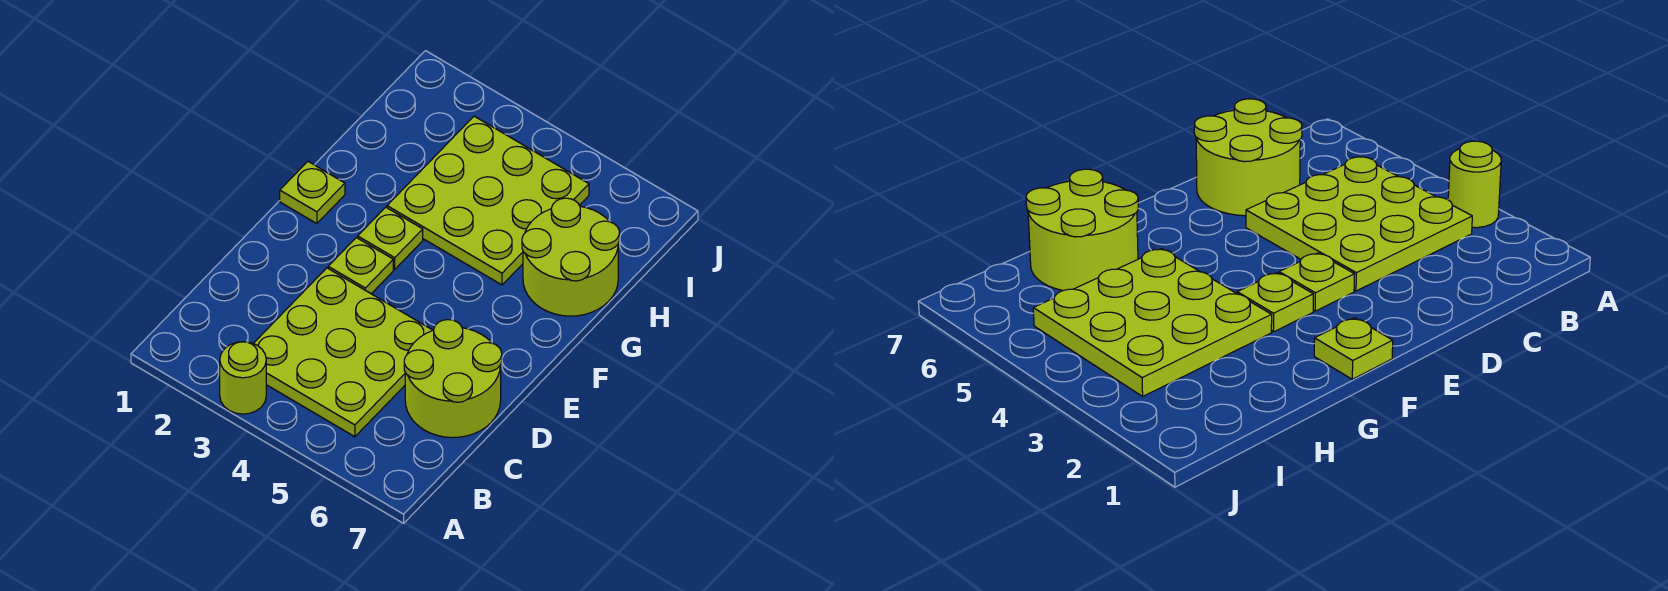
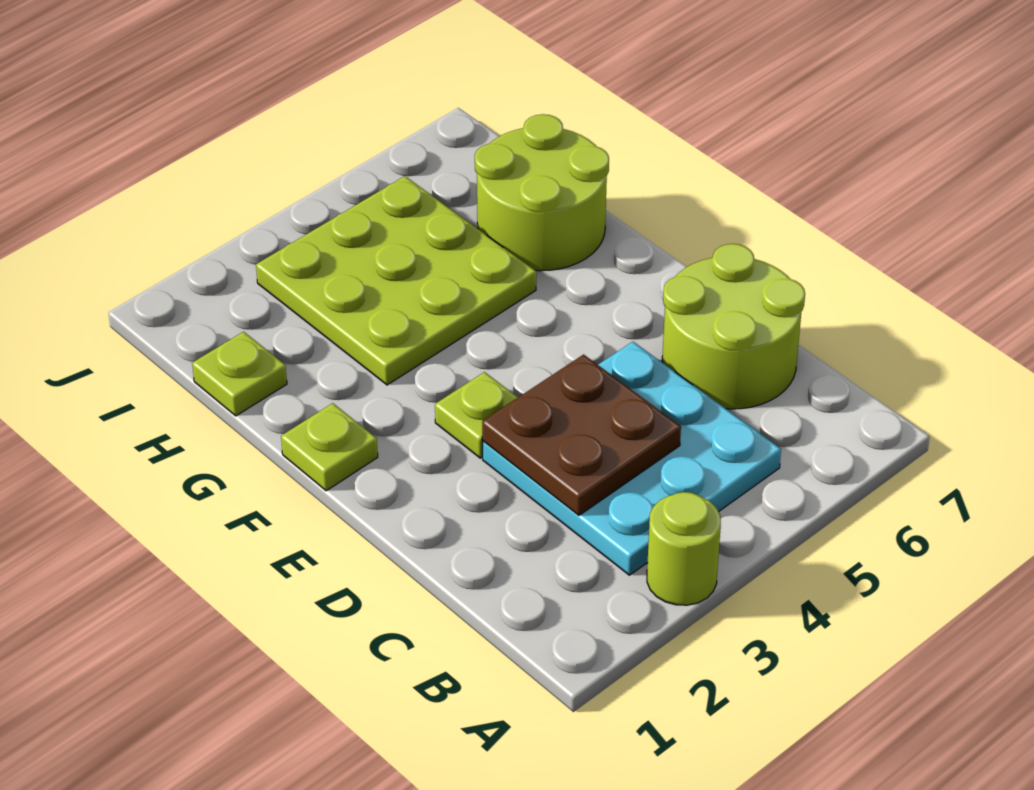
lime plate B3:D5 level 1 -> cyan plate B3:D5 level 1
none -> brown plate C3:D4 level 2
lime plate F3 level 1 -> lime plate H1 level 1

